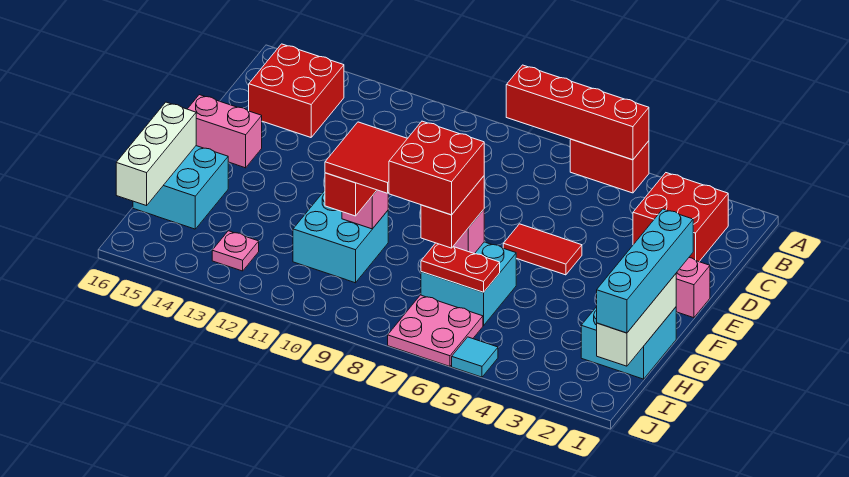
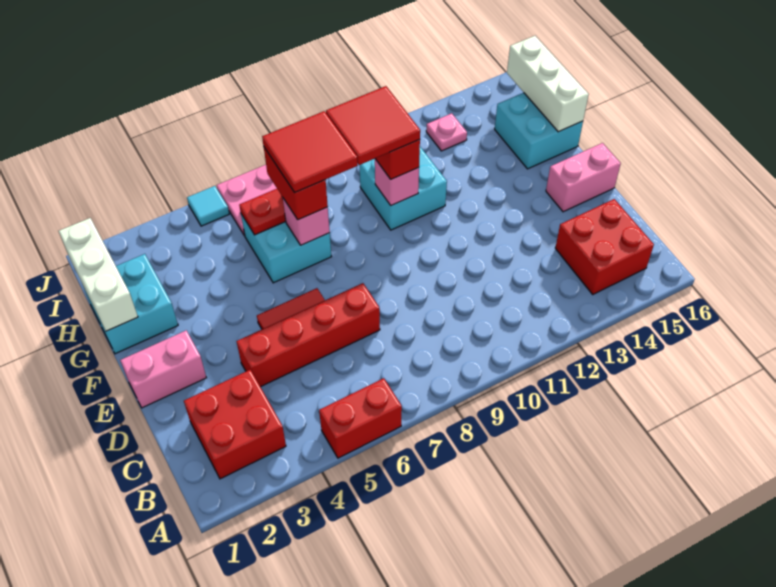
red brick A5:A8 level 2 -> red brick D4:D7 level 1
cyan brick F1:I1 level 3 -> none
red brick G7:H8 level 4 -> red tile G7:H8 level 4

